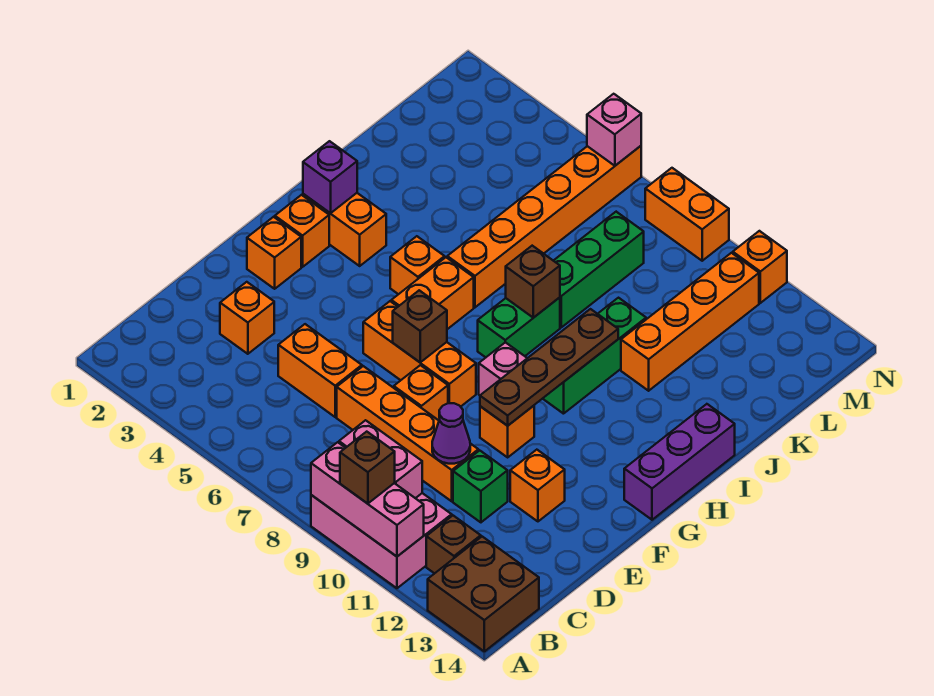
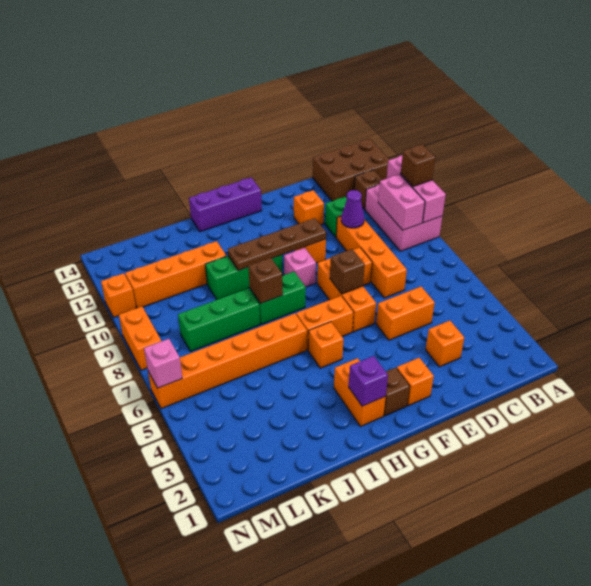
brown brick A13:B14 level 1 -> brown brick A13:C14 level 1
orange brick D5:D6 level 1 -> orange brick D5:E5 level 1
orange brick G2 level 1 -> brown brick G2 level 1

